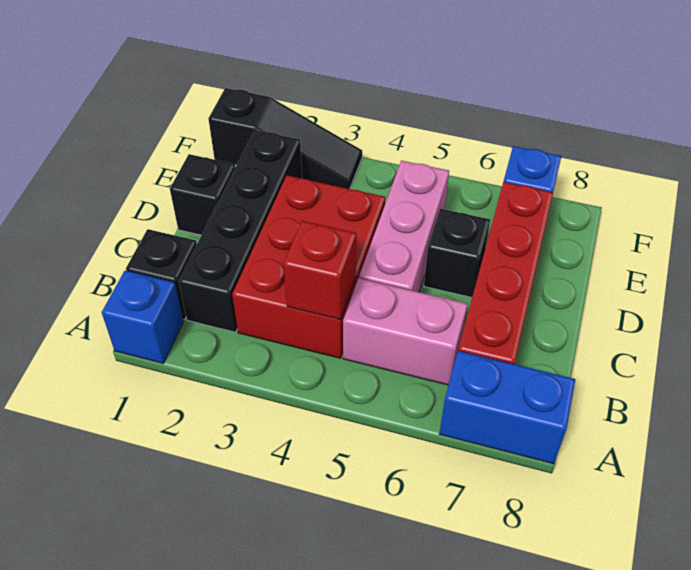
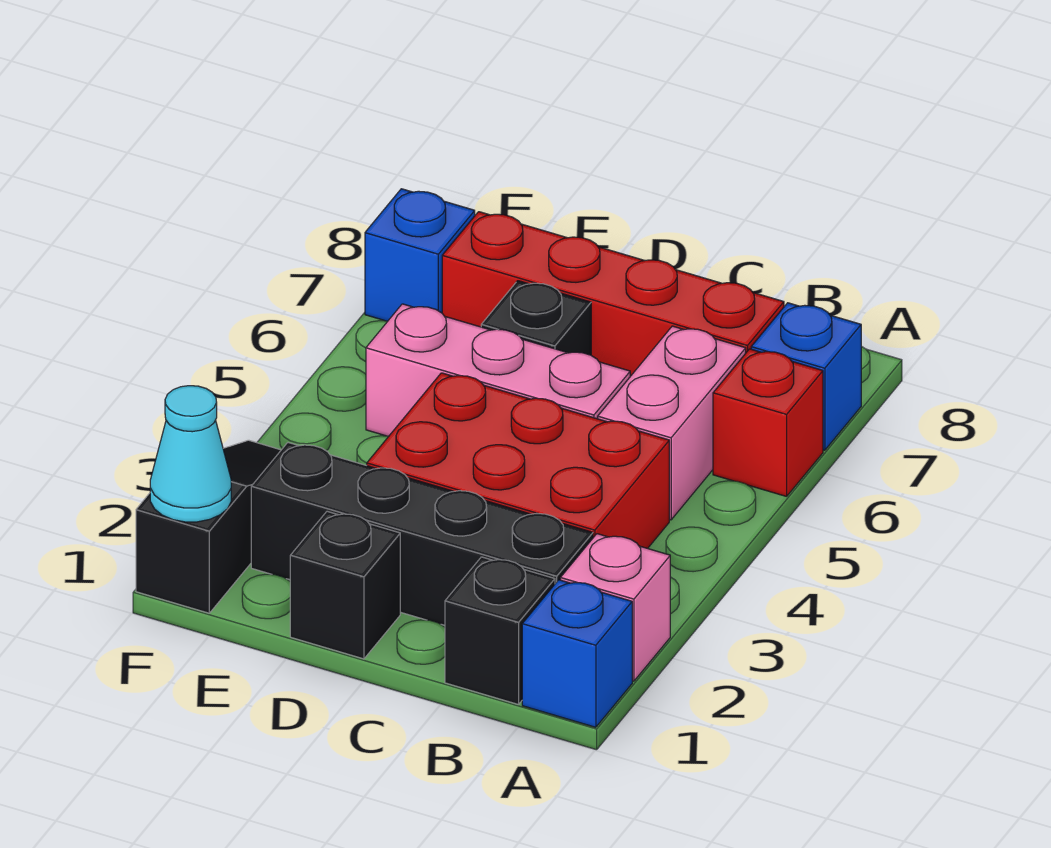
none -> pink brick A2 level 1
blue brick A7:A8 level 1 -> blue brick A7 level 1
red brick B4 level 2 -> red brick A6 level 1
none -> cyan cone F1 level 2

